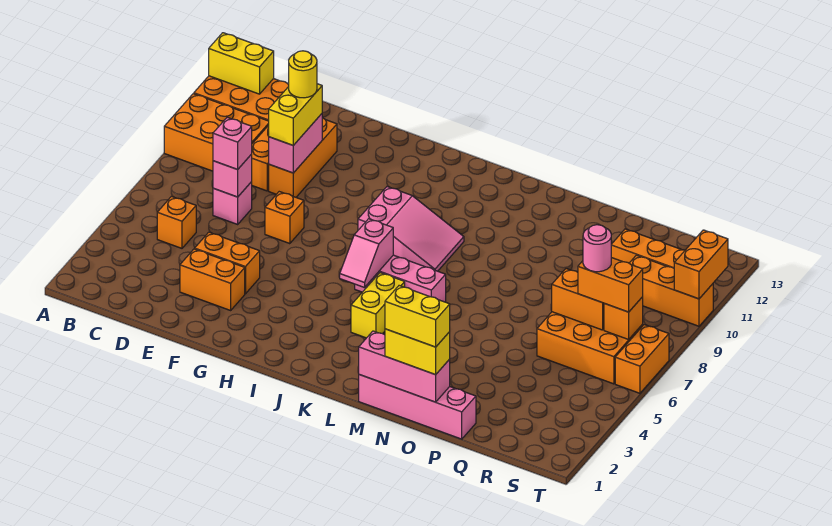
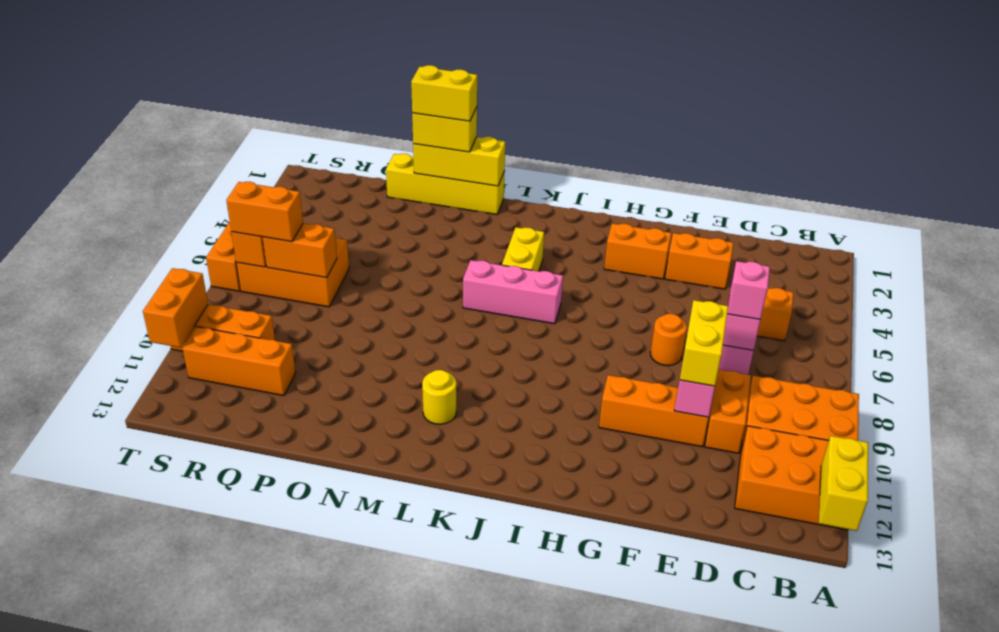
yellow brick A12:B12 level 2 -> yellow brick A12:A13 level 2
orange brick E4:F4 level 1 -> orange brick G3:H3 level 1
orange brick E9:E11 level 1 -> orange brick E10:G10 level 1
yellow round brick E10 level 4 -> yellow round brick L11 level 1
orange brick F7 level 1 -> orange round brick F7 level 1
pink slope I8:K9 level 1 top I -> none
pink slope J5:J6 level 2 top 6 -> none
pink brick M1:P1 level 1 -> yellow brick M1:P1 level 1
pink brick M1:O1 level 2 -> yellow brick M1:O1 level 2
pink round brick R7 level 4 -> none

